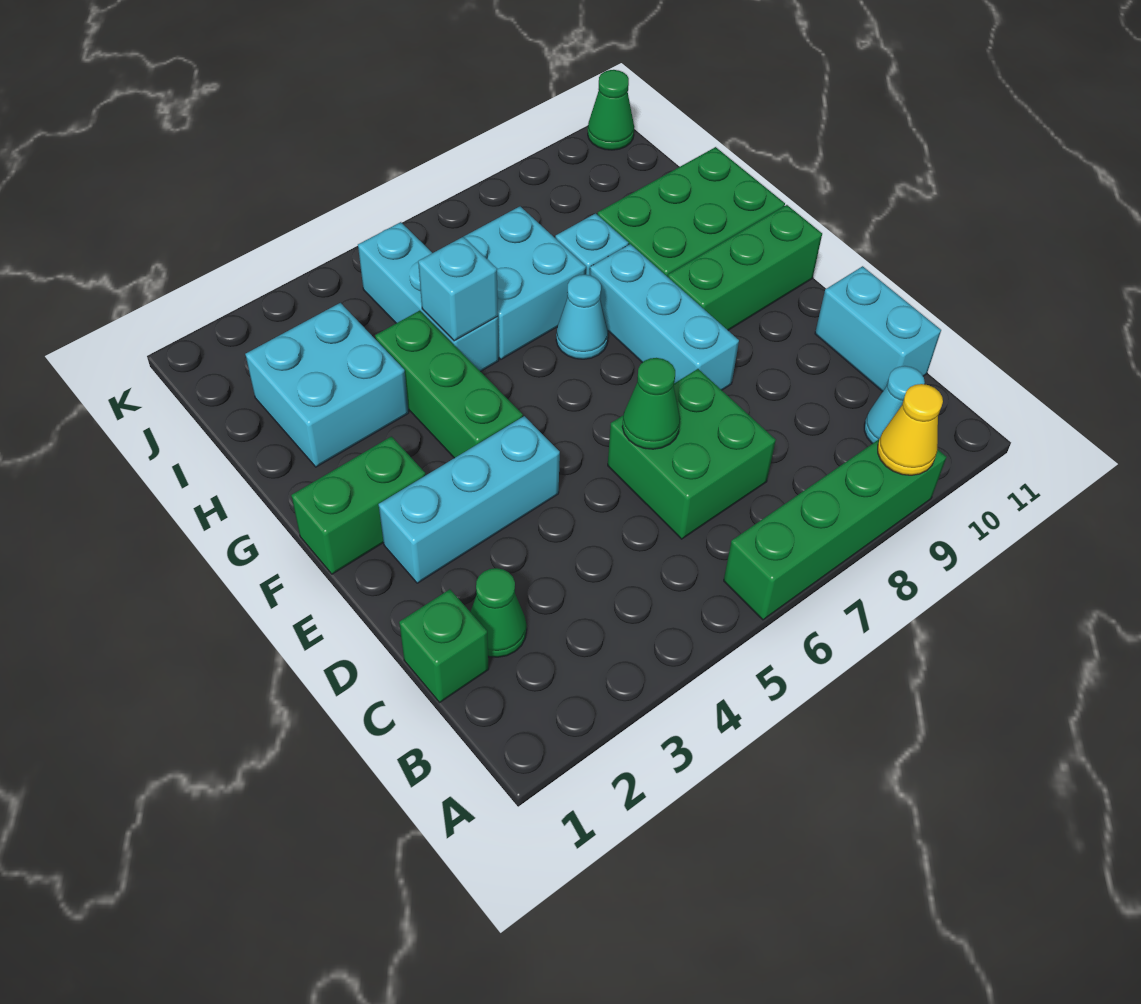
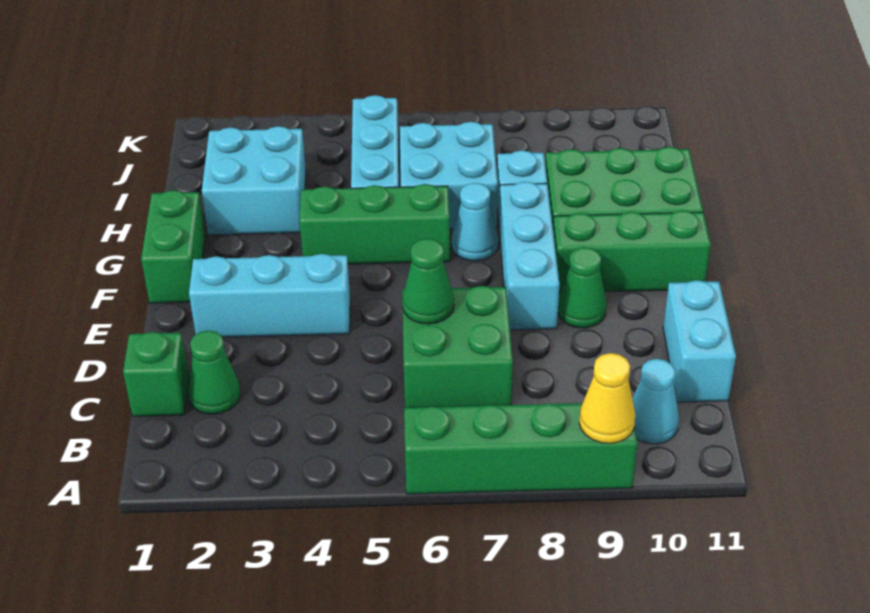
green brick F1:F2 level 1 -> green brick F1:G1 level 1
green brick F4:H4 level 1 -> green brick G4:G6 level 1
cyan brick H5 level 2 -> none
green cone K11 level 1 -> green cone E9 level 1

